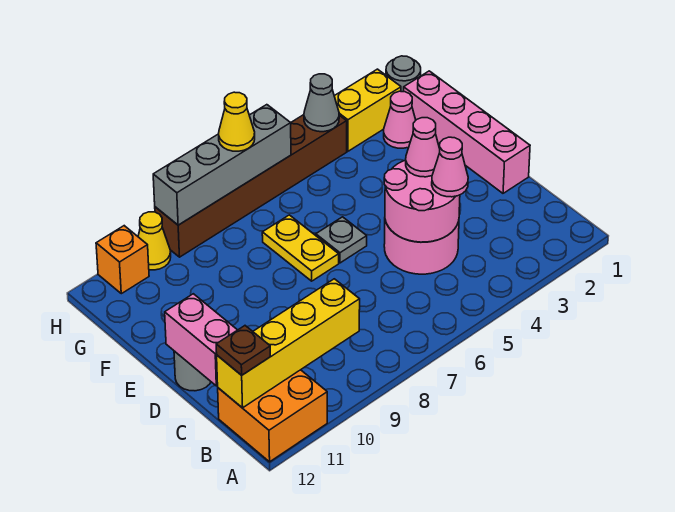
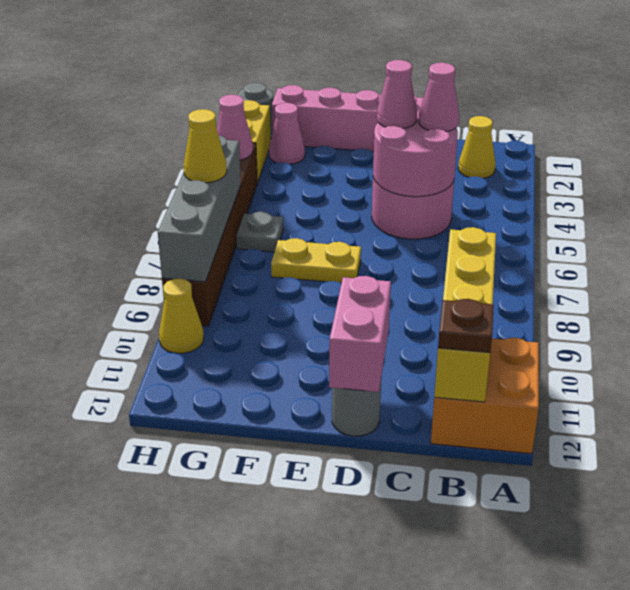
none -> yellow cone B2 level 1
pink brick C12:D12 level 2 -> pink brick D11:D12 level 2
grey plate E6 level 1 -> grey plate G6 level 1
grey cone H4 level 2 -> pink cone H4 level 2
orange brick H11 level 1 -> none

